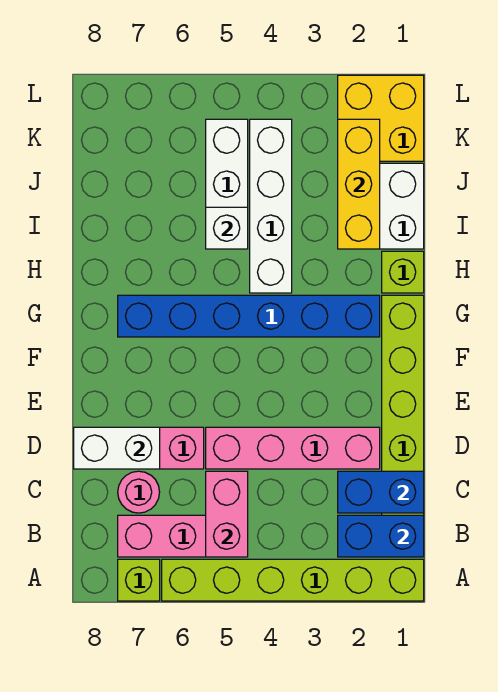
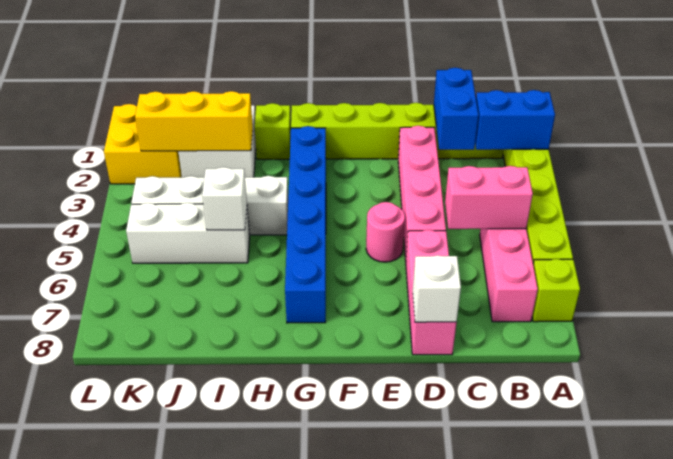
blue brick B1:B2 level 2 -> blue brick A2:B2 level 2
pink round brick C7 level 1 -> pink round brick E5 level 1
white brick D7:D8 level 2 -> white brick D8 level 2

